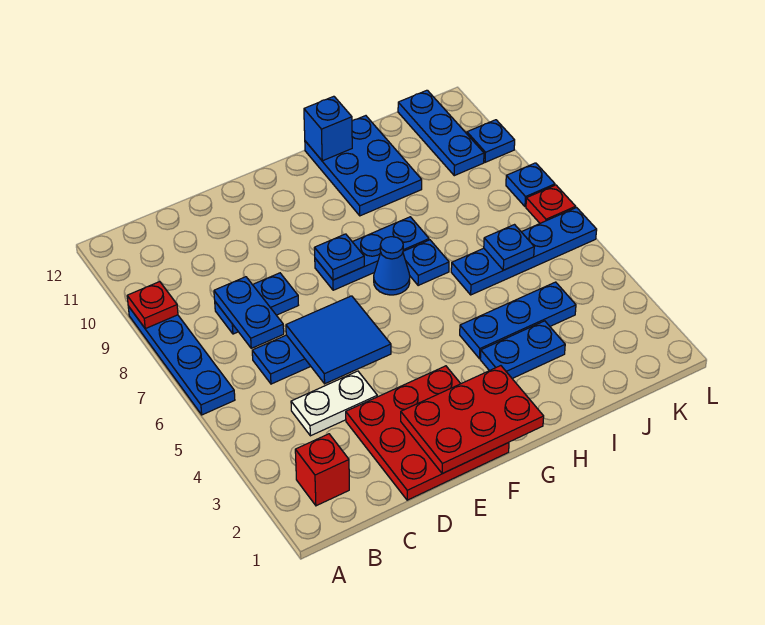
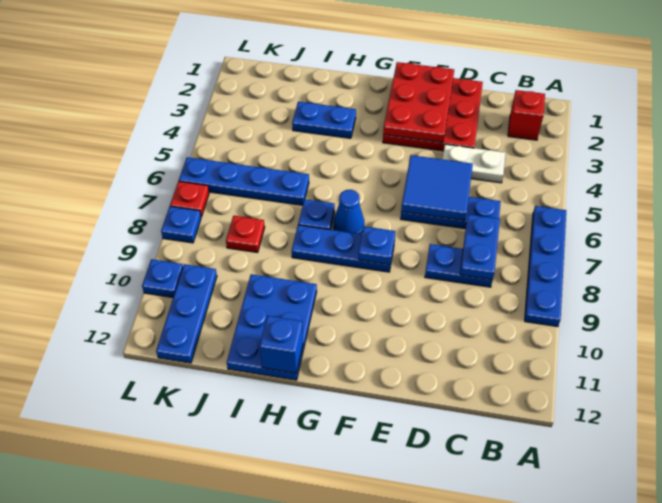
red plate A9 level 2 -> red plate J8 level 1
red plate E1:G2 level 2 -> red plate E1:F3 level 2
blue plate H4:J4 level 1 -> none
blue plate J6 level 2 -> none

